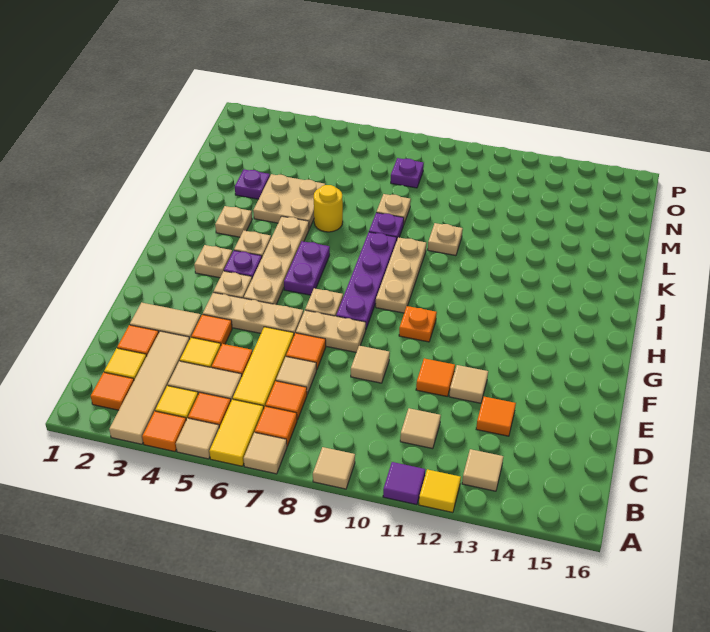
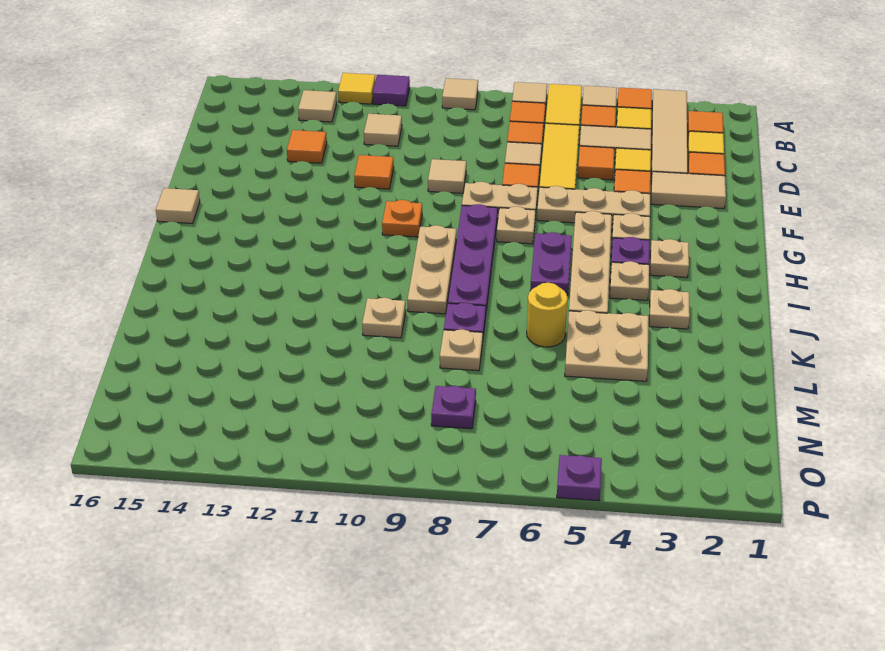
tan tile E12 level 1 -> tan tile G16 level 1
purple plate L3 level 1 -> purple plate P5 level 1

